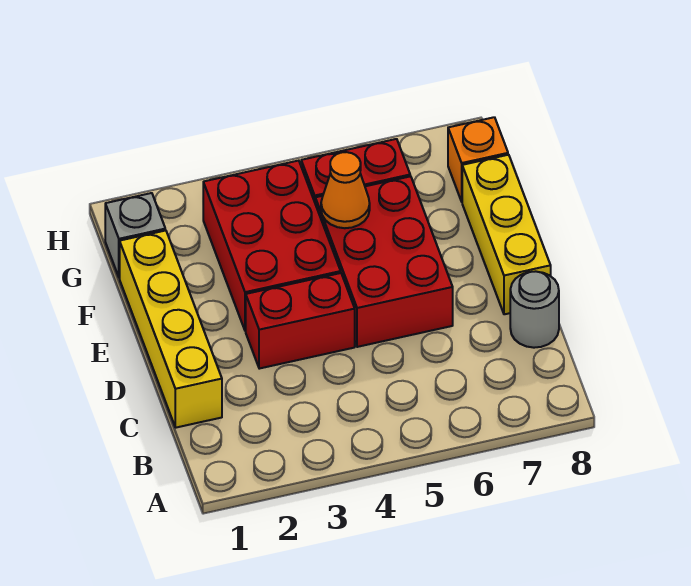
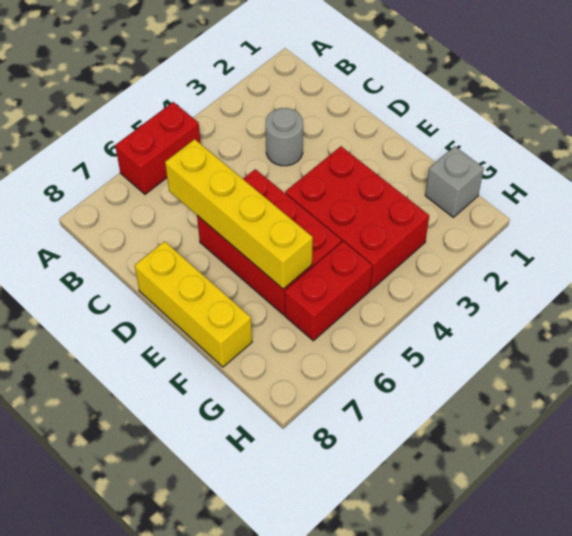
yellow brick C1:F1 level 1 -> yellow brick C6:F6 level 2
grey round brick C8 level 1 -> grey round brick C3 level 1
red brick D3:D4 level 1 -> red brick A5:A6 level 1
orange cone F5 level 2 -> none
orange brick G8 level 1 -> none

